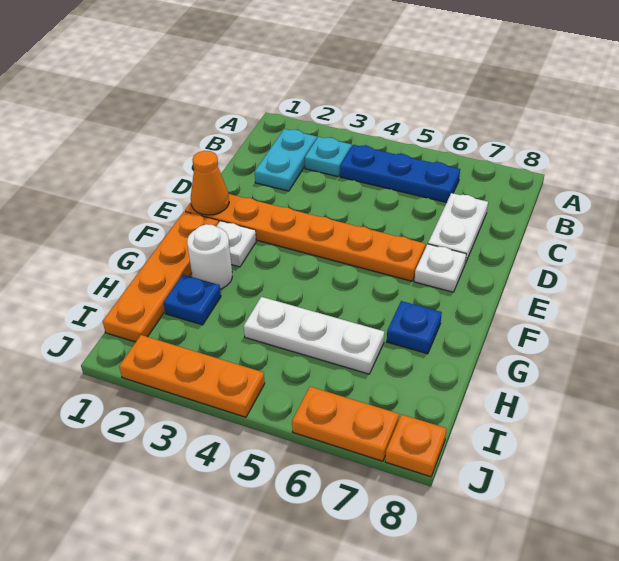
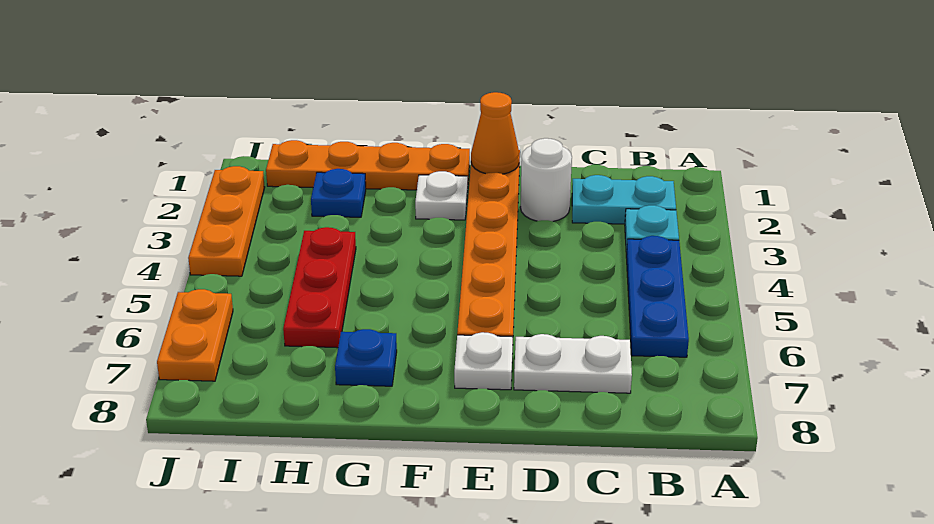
white round brick G2 level 1 -> white round brick D2 level 1
white plate H4:H6 level 1 -> red plate H4:H6 level 1
orange plate J8 level 1 -> none

